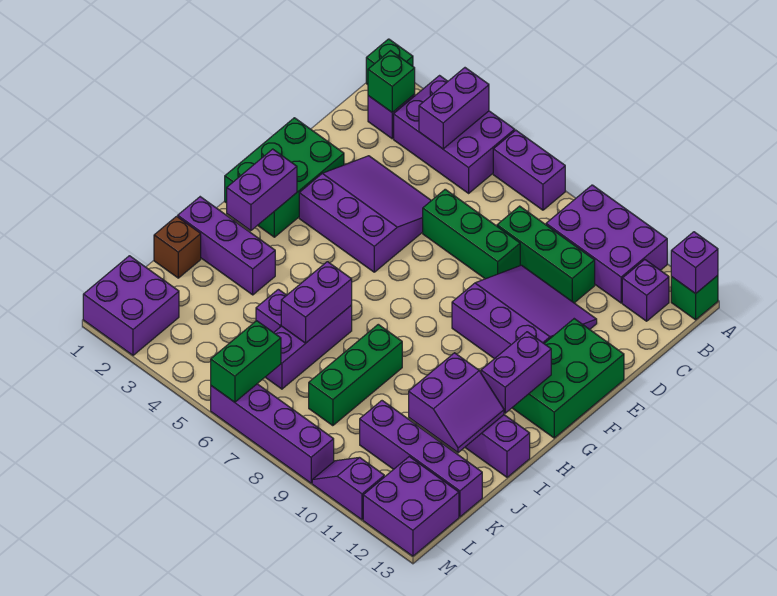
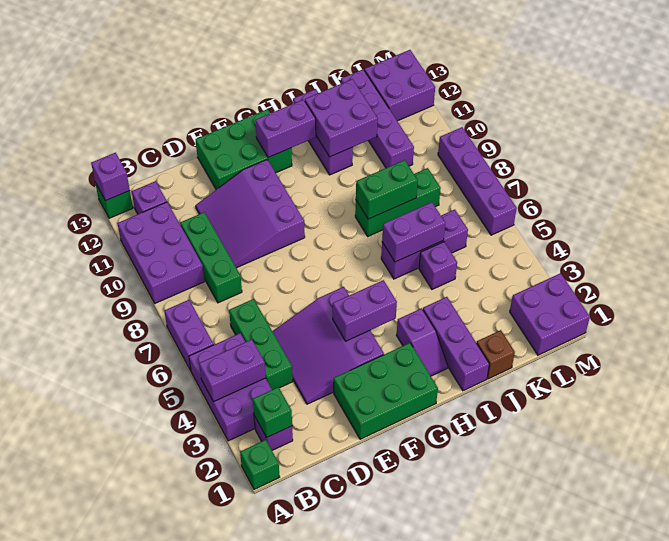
green brick D6:D8 level 1 -> green brick C4:C6 level 1
purple brick G2:H2 level 2 -> purple brick F4:G4 level 2
purple slope I11:J12 level 2 top 11 -> purple brick I11:J12 level 2
green brick L6:M6 level 2 -> green brick I8:J8 level 2
purple slope M10:M11 level 1 top 11 -> purple slope H2:H3 level 1 top 3

